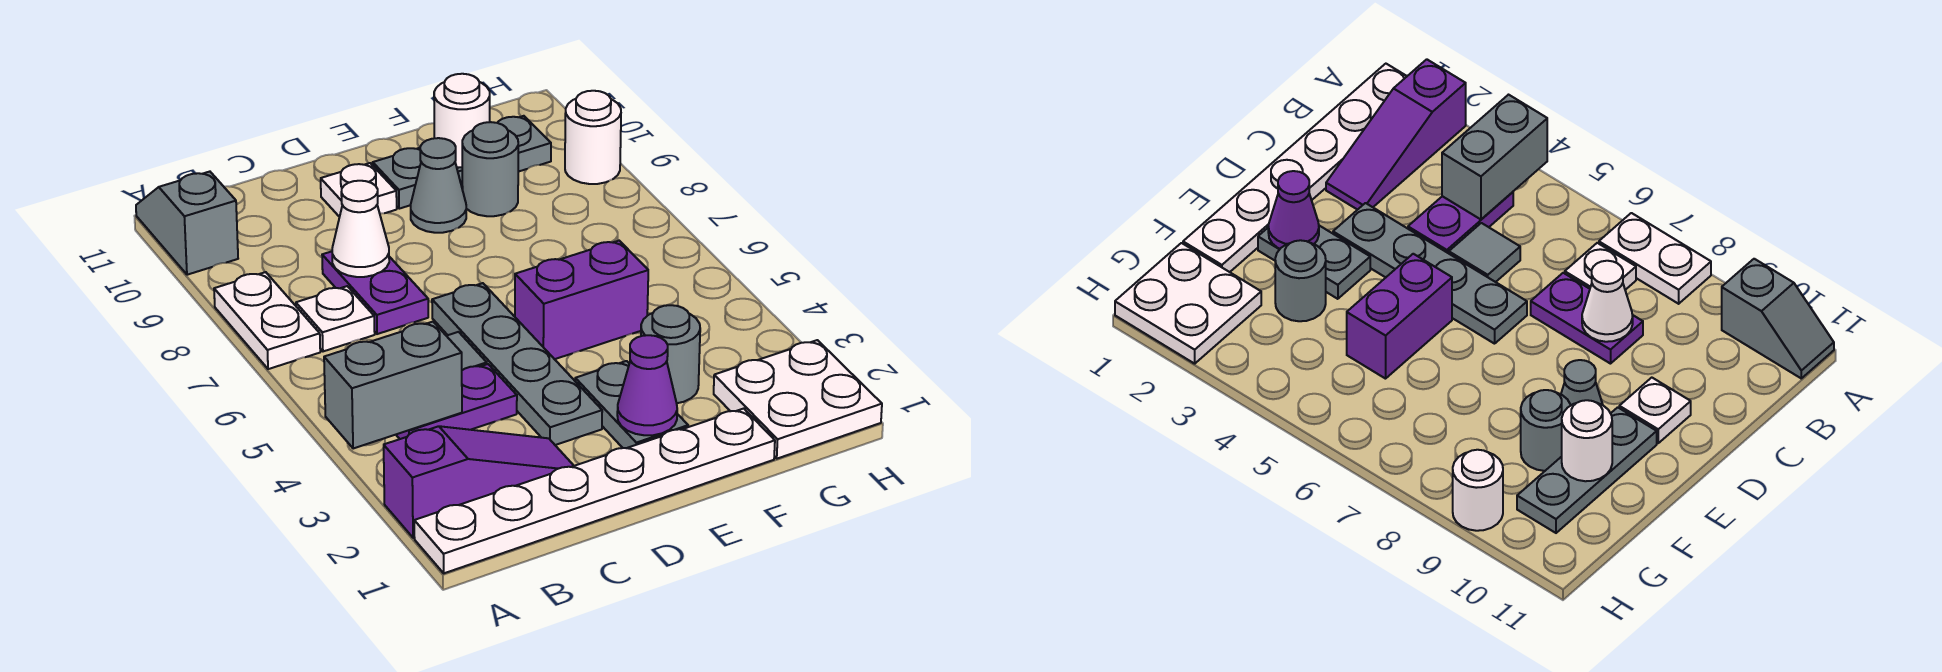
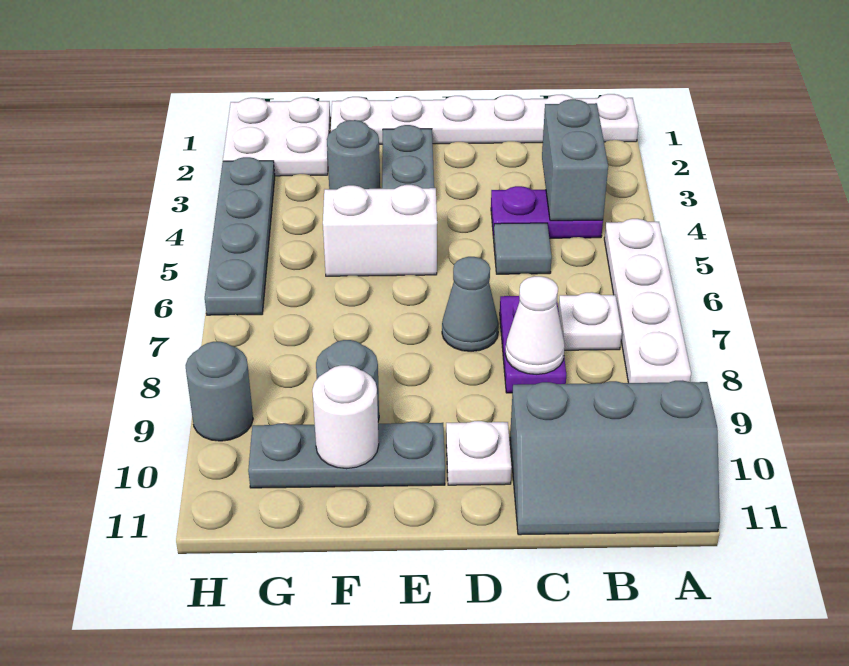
purple slope A2:C2 level 1 top A -> none
grey brick A4:B4 level 2 -> grey brick B3:B4 level 2
white plate A7:A8 level 1 -> white plate A5:A8 level 1
grey slope A10:A11 level 1 top 10 -> grey slope A10:C11 level 1 top 10
grey plate D3:D6 level 1 -> grey plate H3:H6 level 1
purple cone E2 level 2 -> none
purple brick E5:F5 level 1 -> white brick E5:F5 level 1
grey cone E9 level 1 -> grey cone D7 level 1
white round brick H9 level 1 -> grey round brick H9 level 1

